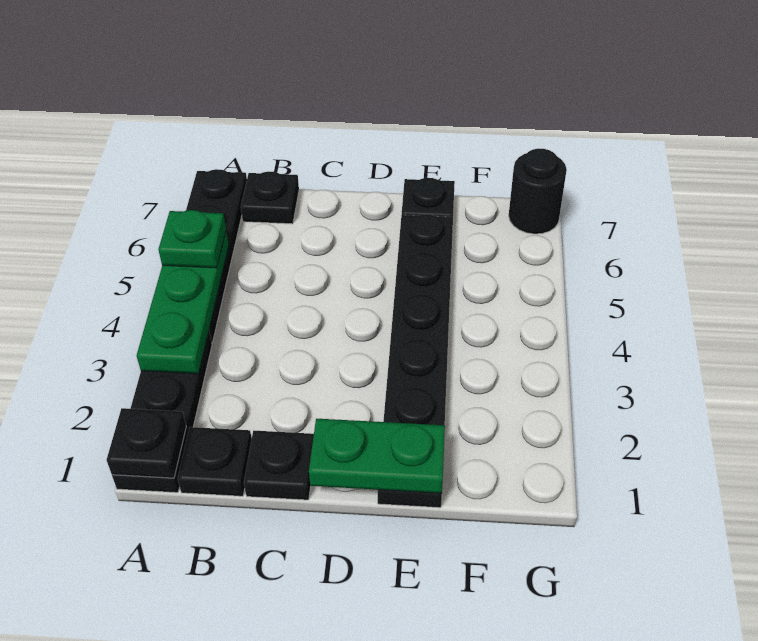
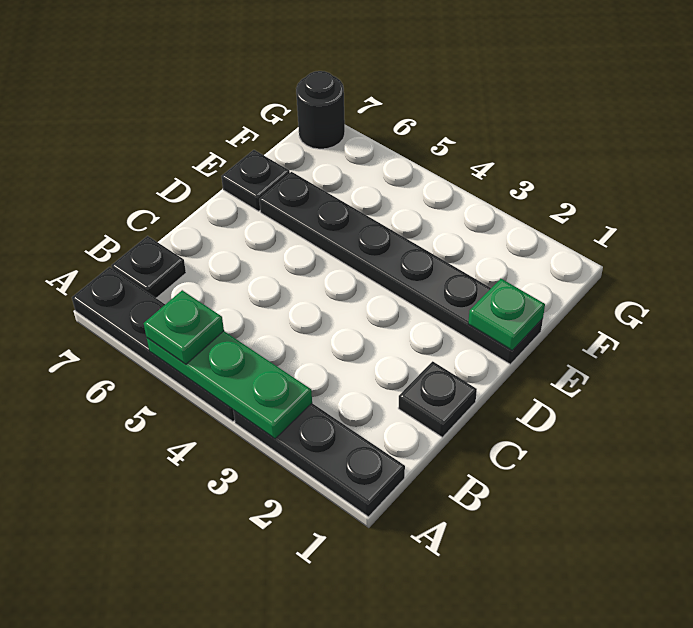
black plate A1 level 2 -> none
black plate B1 level 1 -> none
green plate D1:E1 level 2 -> green plate E1 level 2

